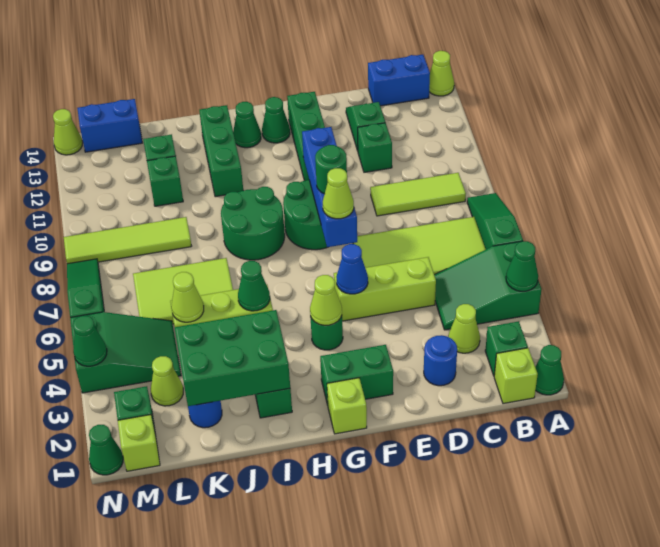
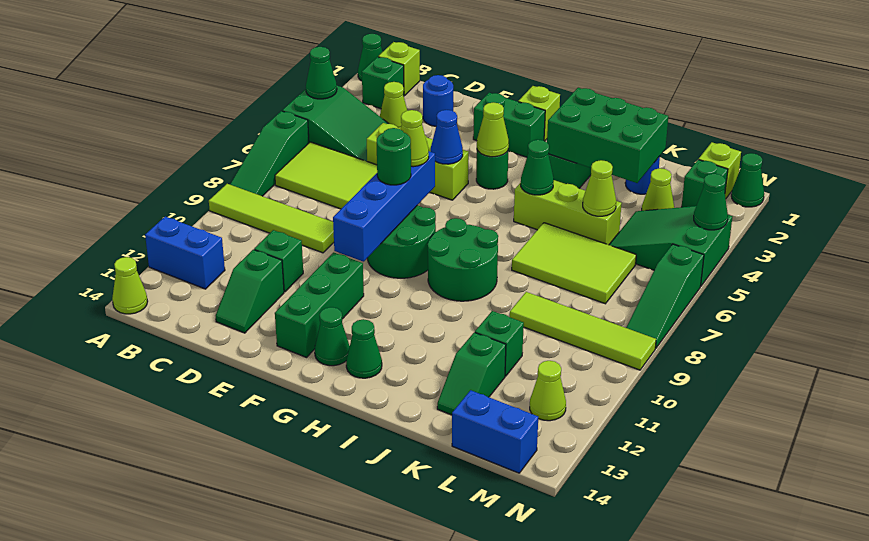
lime tile B9:D9 level 1 -> lime tile A9:D9 level 1
blue brick B14:C14 level 1 -> blue brick A12:B12 level 1
green brick I11:I13 level 1 -> none
lime cone N14 level 1 -> lime cone M12 level 1

